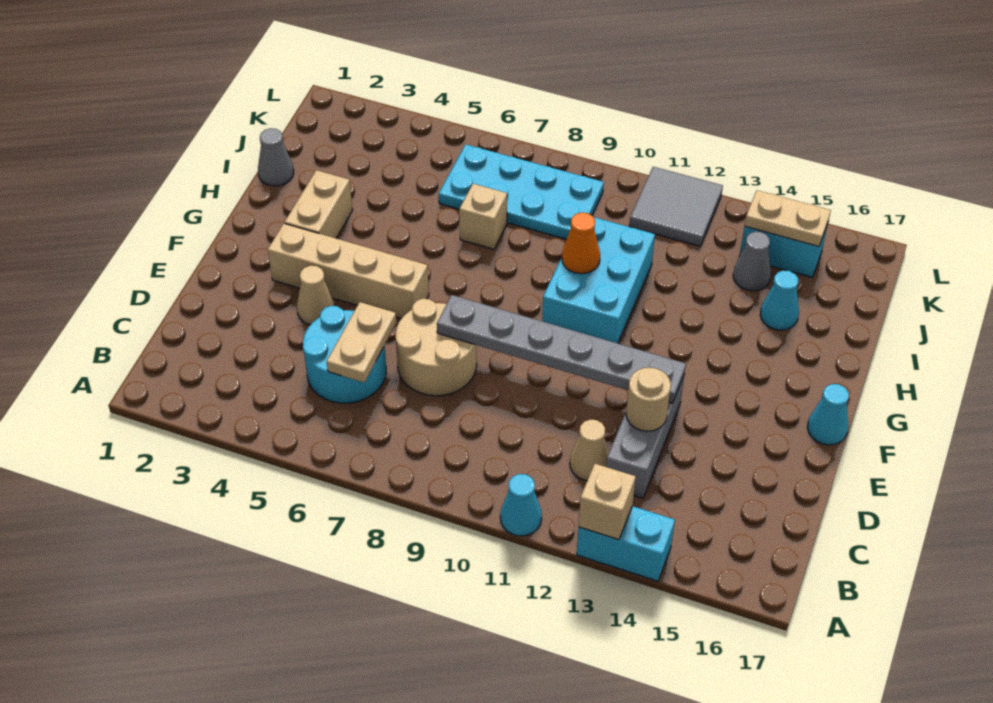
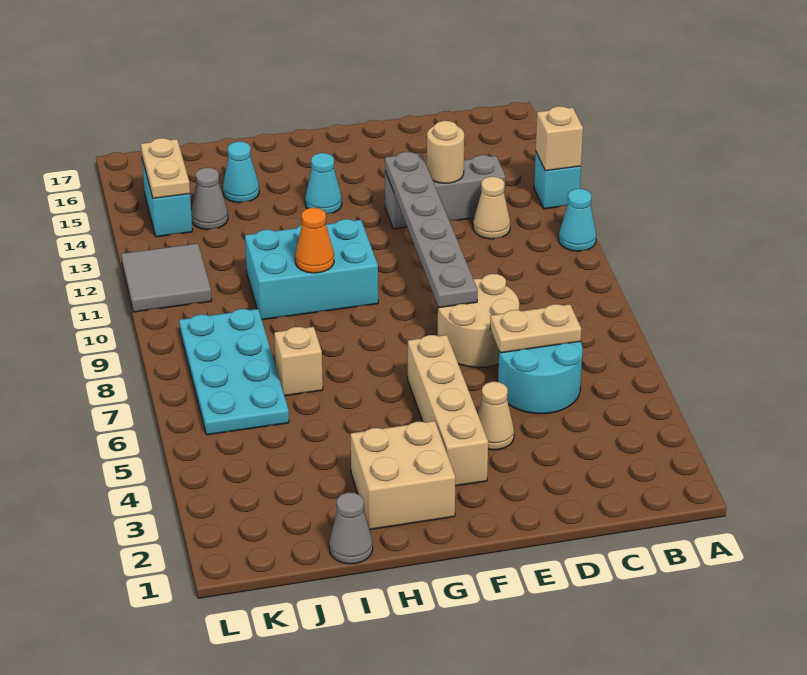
cyan brick A13:A14 level 1 -> cyan brick A13 level 1
cyan cone F17 level 1 -> cyan cone G14 level 1
tan brick G3:H3 level 1 -> tan brick G2:H3 level 1

